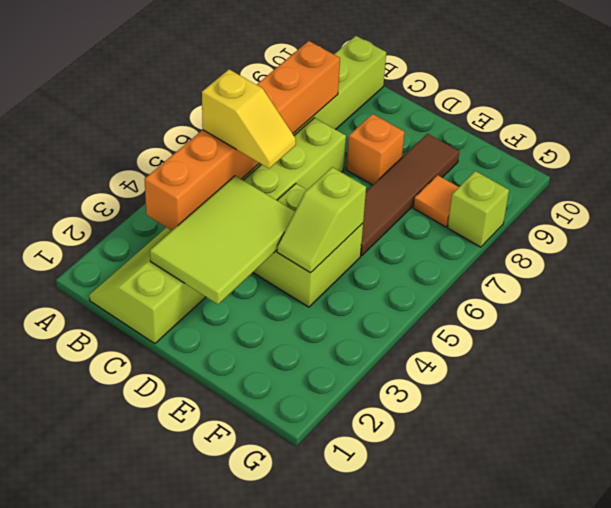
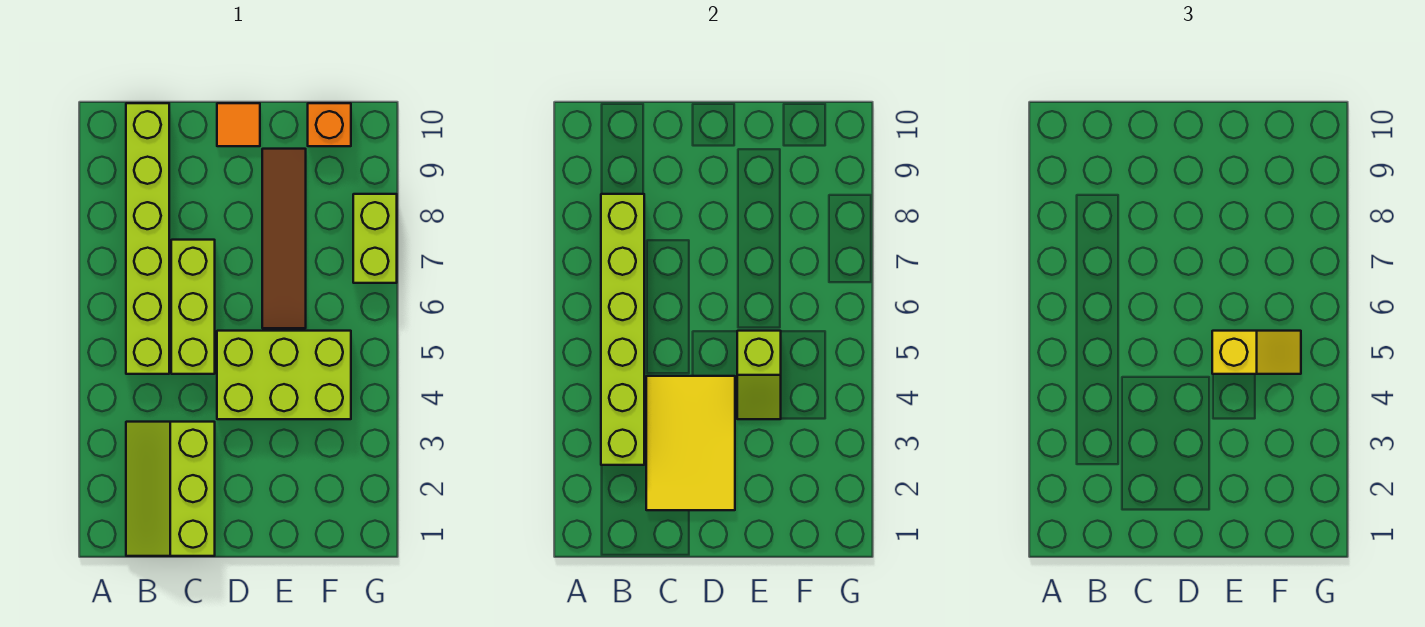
orange brick B3:B8 level 2 -> lime brick B3:B8 level 2
yellow slope B5:C5 level 3 top B -> yellow slope E5:F5 level 3 top E
lime tile C2:D4 level 2 -> yellow tile C2:D4 level 2
lime brick D4:E5 level 1 -> lime brick D4:F5 level 1
orange brick D8 level 1 -> orange brick F10 level 1
orange tile F8 level 1 -> orange tile D10 level 1
lime brick G8 level 1 -> lime brick G7:G8 level 1

